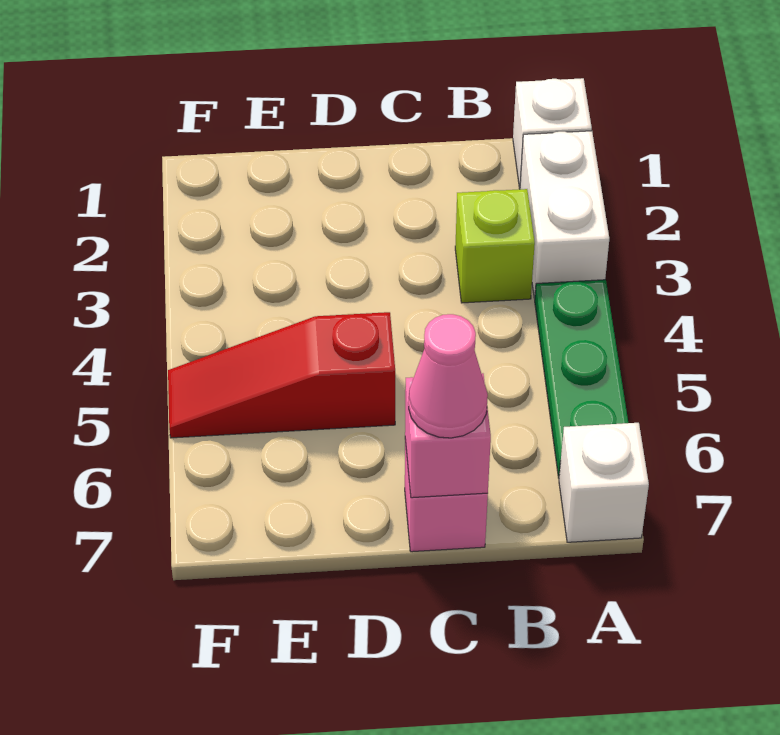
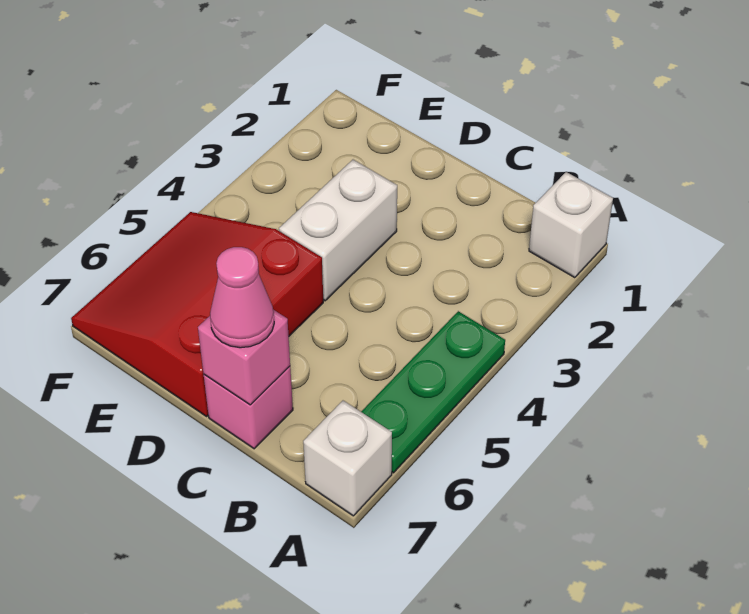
white brick A2:A3 level 1 -> white brick D3:D4 level 1
lime brick B3 level 1 -> none
red slope D5:F5 level 1 top D -> red slope D5:F7 level 1 top D

